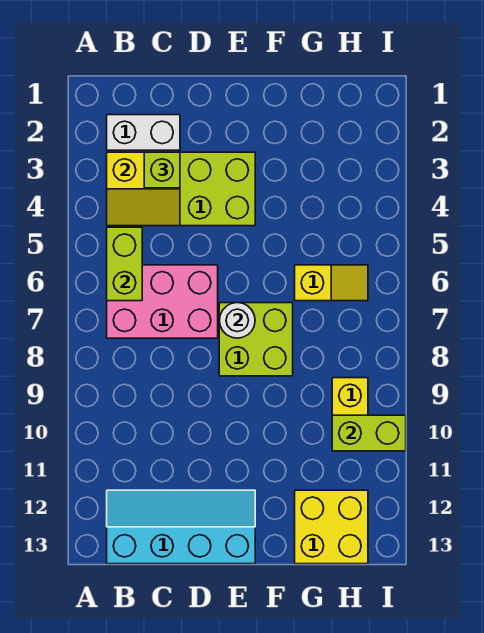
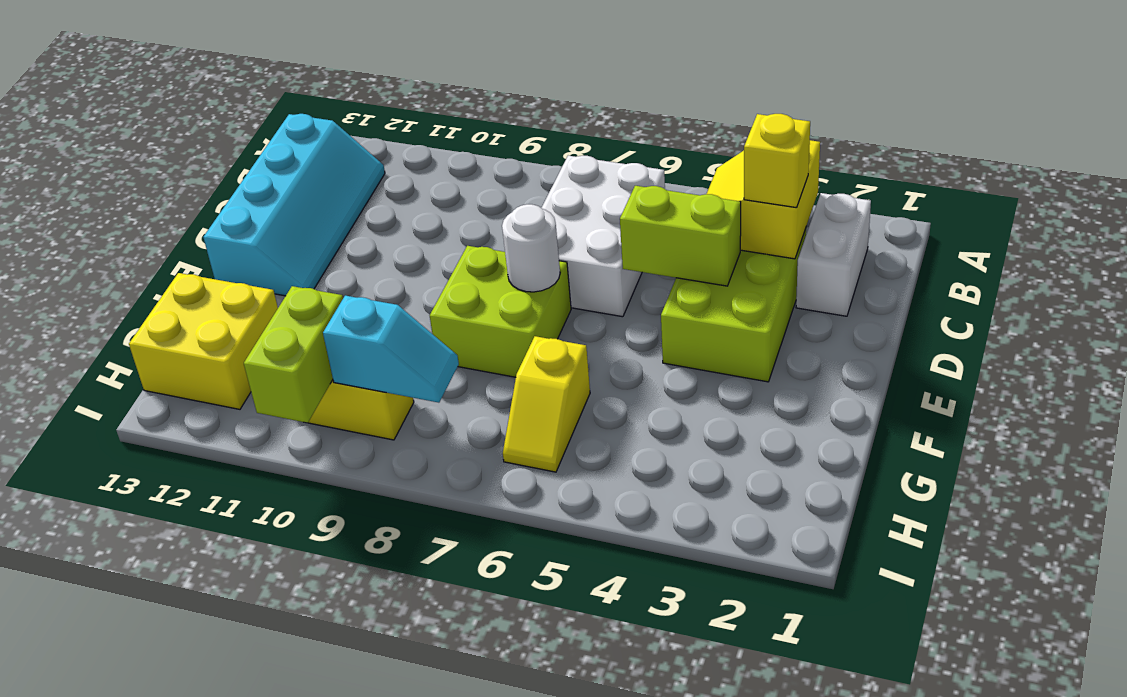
lime brick B5:B6 level 2 -> lime brick D4:D5 level 2
pink brick B6:D7 level 1 -> white brick B6:D7 level 1
lime brick C3 level 3 -> yellow brick C3 level 3
none -> cyan slope H8:H9 level 2 top 9

